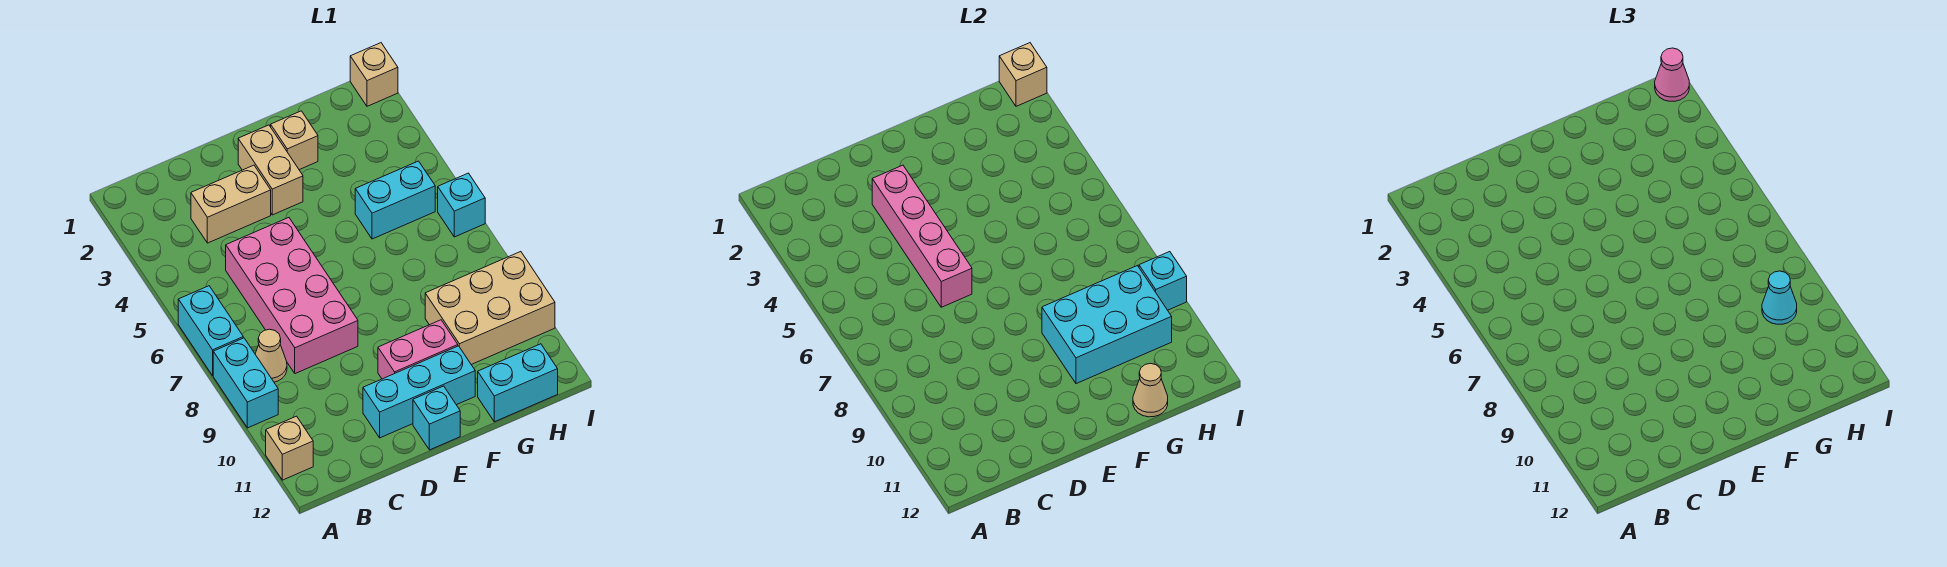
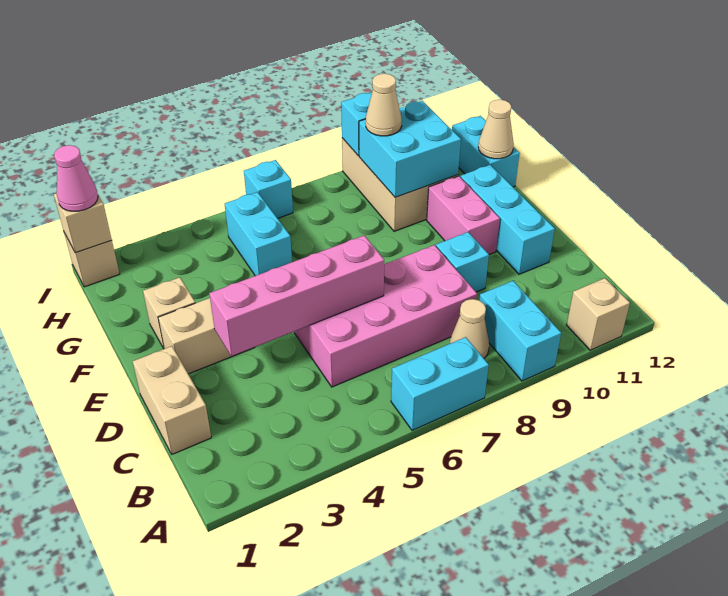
cyan brick A8:A9 level 1 -> cyan brick A9:B9 level 1
tan brick C3:D3 level 1 -> tan brick C1:D1 level 1
cyan brick E12 level 1 -> cyan brick D9 level 1
cyan brick F9:H10 level 2 -> cyan brick G9:H10 level 2
cyan cone H9 level 3 -> tan cone H9 level 3

